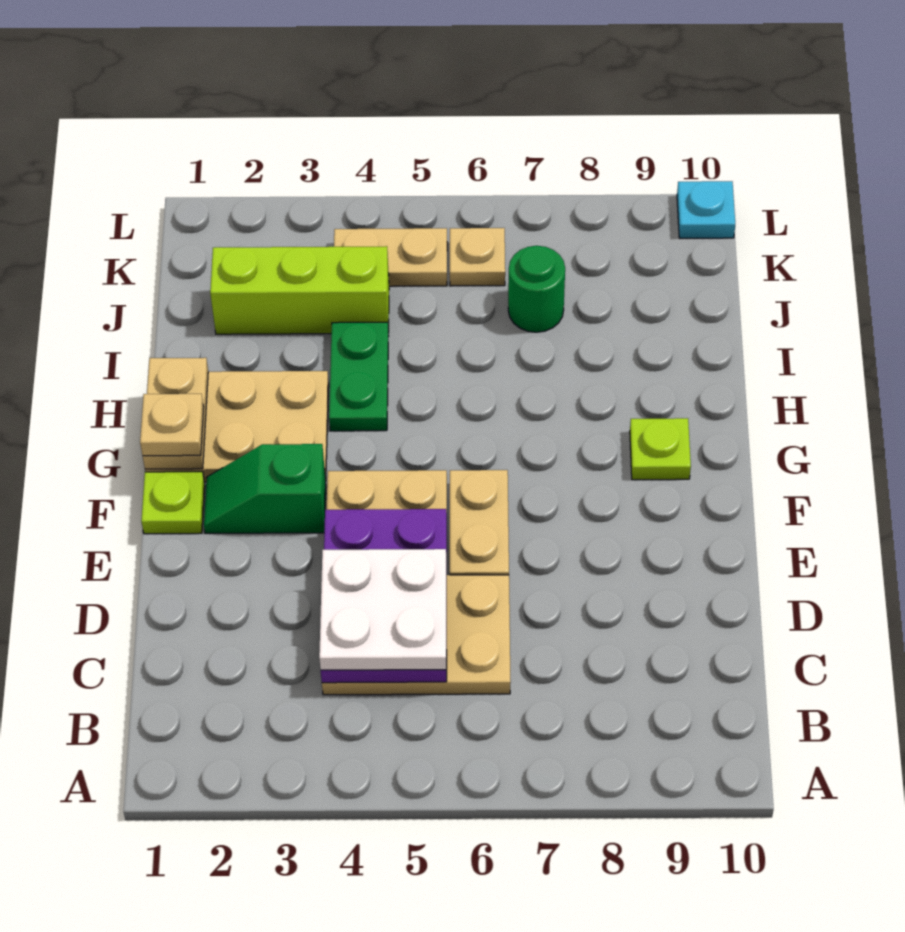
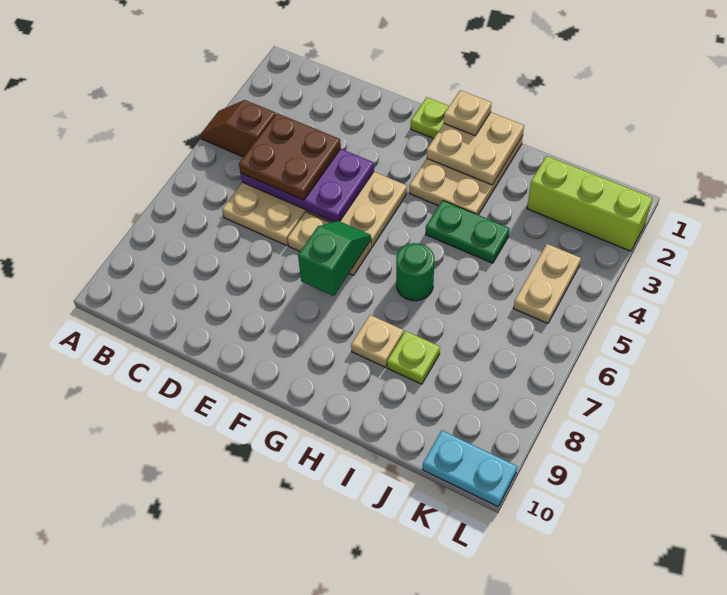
none -> brown slope A4:B4 level 1 top B
white plate C4:D5 level 3 -> brown plate C4:D5 level 3
green slope F2:F3 level 1 top 3 -> green slope F6:F7 level 2 top 7
tan plate G1:H1 level 2 -> tan plate G1:H2 level 2
lime plate G9 level 1 -> lime plate I8 level 1
lime brick J2:J4 level 1 -> lime brick J2:L2 level 1
green round brick J7 level 1 -> green round brick H6 level 1
tan plate K6 level 1 -> tan plate H8 level 1
cyan plate L10 level 1 -> cyan plate K10:L10 level 1

